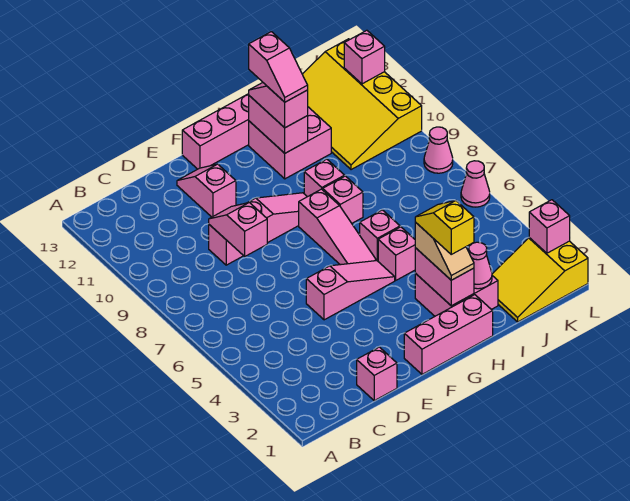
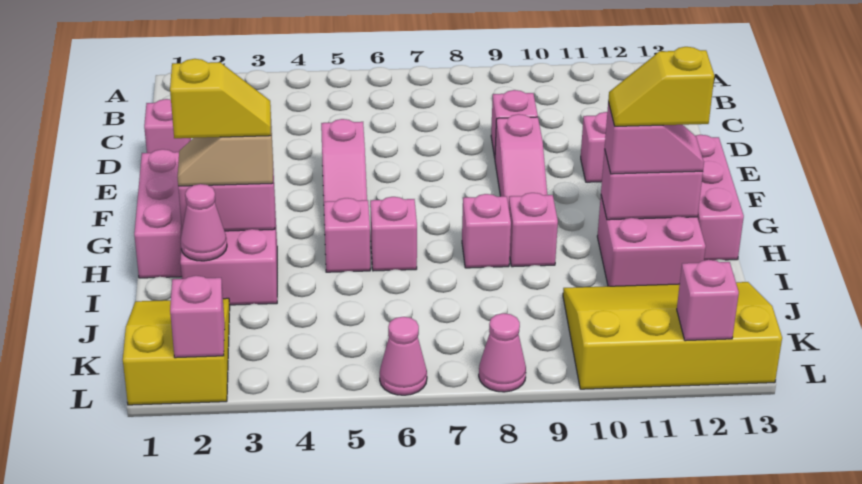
pink slope D8:D9 level 2 top 8 -> none
pink slope G6:G8 level 1 top 8 -> none
pink slope H11:H12 level 4 top 12 -> yellow slope H11:H12 level 4 top 12

